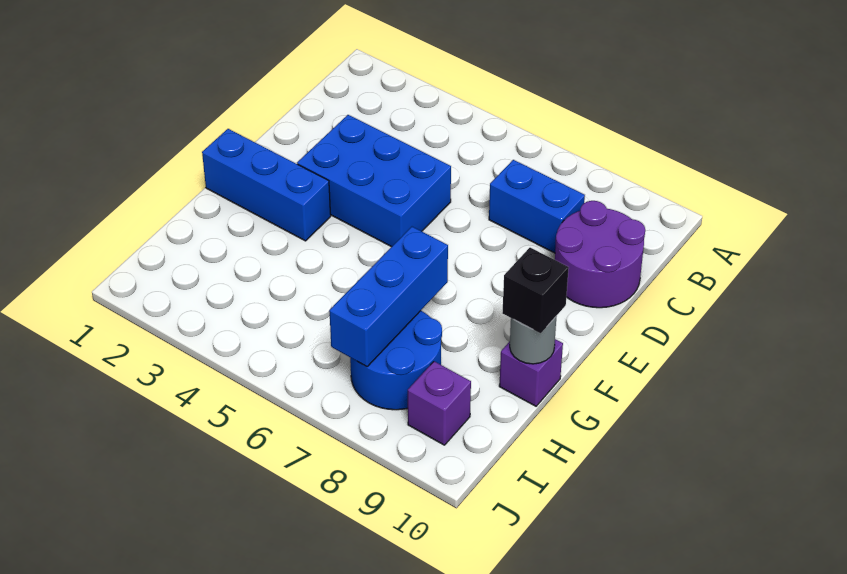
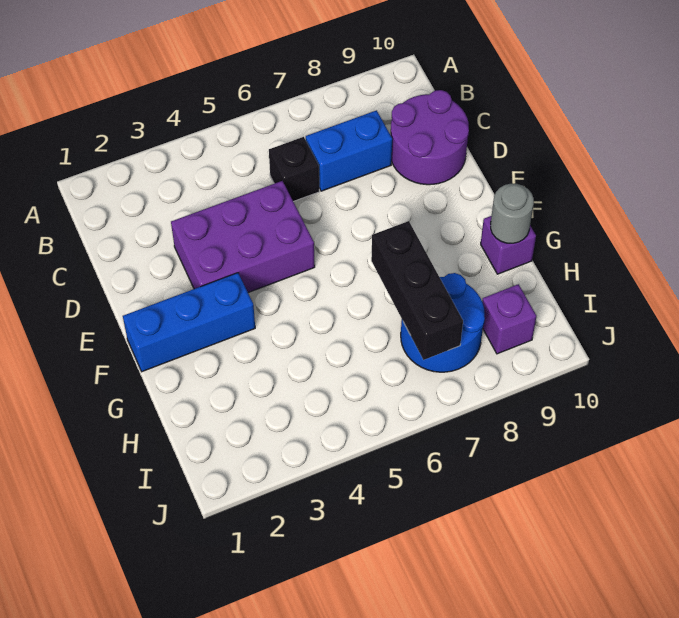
blue brick D3:E5 level 1 -> purple brick D3:E5 level 1
blue brick G7:I7 level 2 -> black brick G7:I7 level 2
black brick G10 level 3 -> black brick C6 level 1

